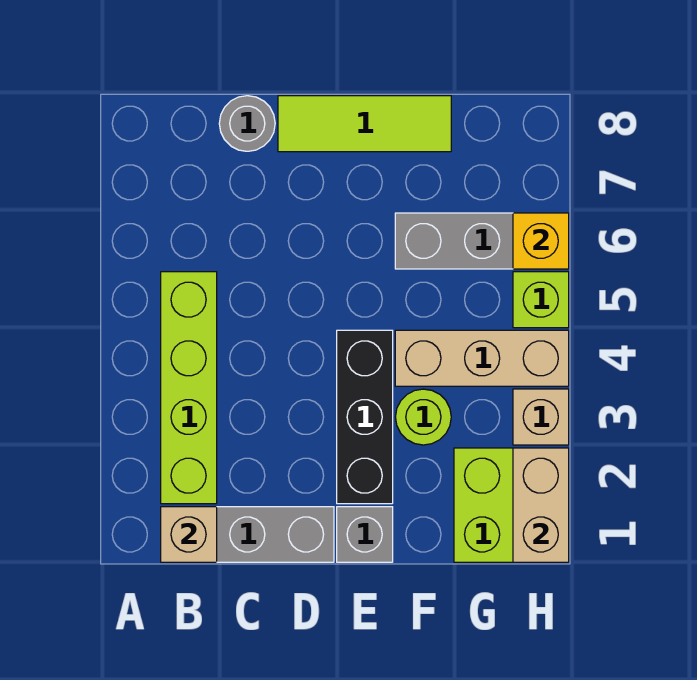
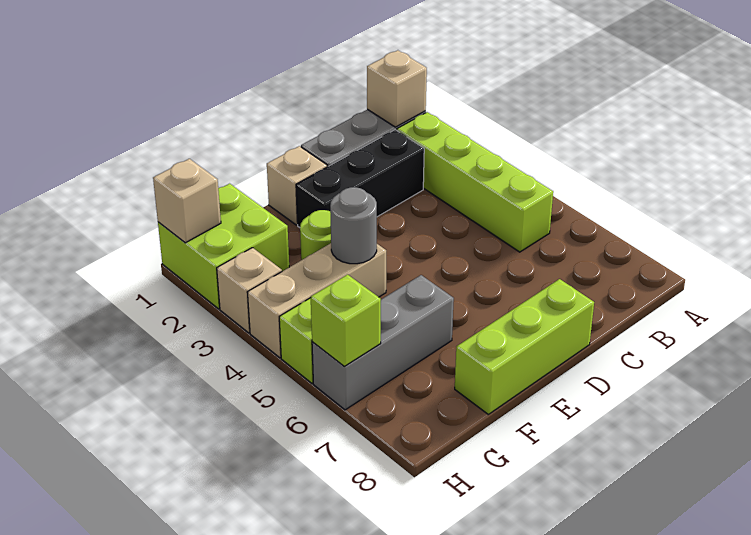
grey round brick C8 level 1 -> grey round brick F4 level 2
lime tile D8:F8 level 1 -> lime brick D8:F8 level 1
grey brick E1 level 1 -> tan brick E1 level 1
black brick E2:E4 level 1 -> black brick C2:E2 level 1
tan brick H1:H2 level 2 -> tan brick H1 level 2
yellow brick H6 level 2 -> lime brick H6 level 2

